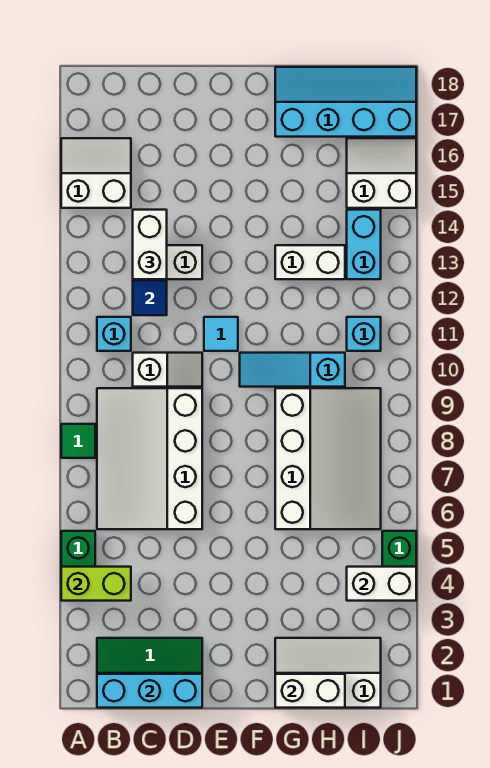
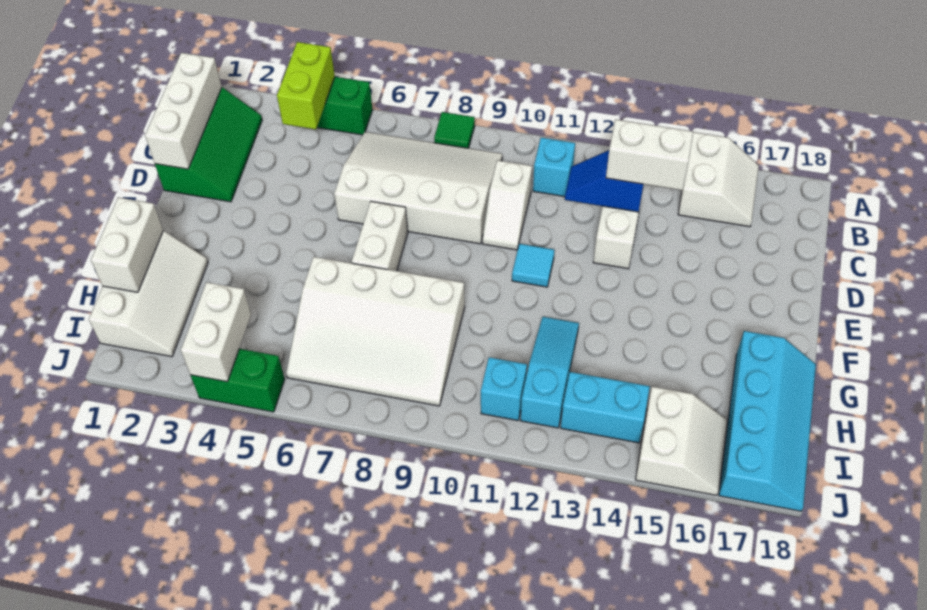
cyan brick B1:D1 level 2 -> white brick B1:D1 level 2
cyan slope F10:H10 level 1 top H -> cyan slope G12:I12 level 1 top I
white brick G13:H13 level 1 -> white brick E7:F7 level 1

